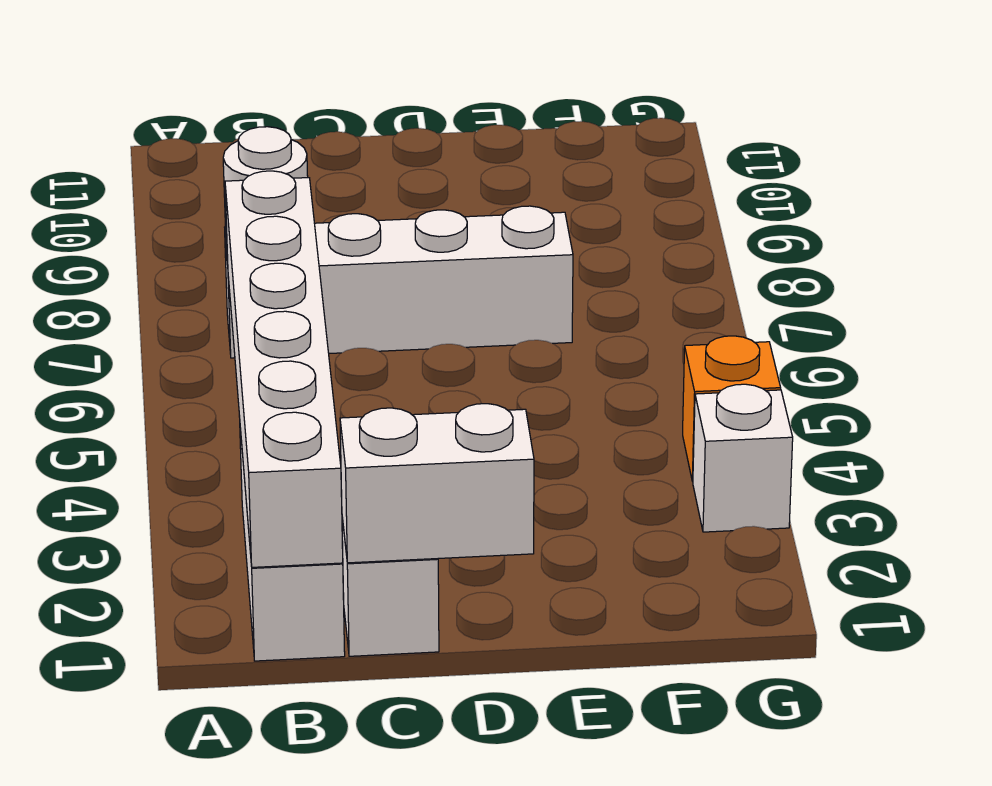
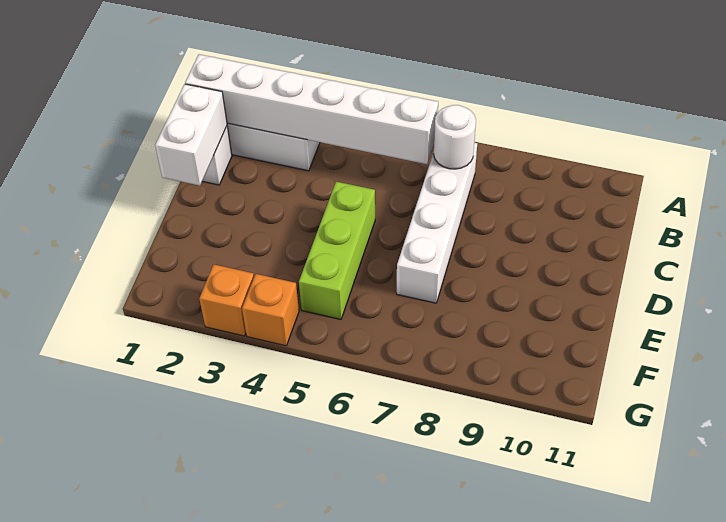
none -> lime brick D5:F5 level 1
white brick G3 level 1 -> orange brick G3 level 1

